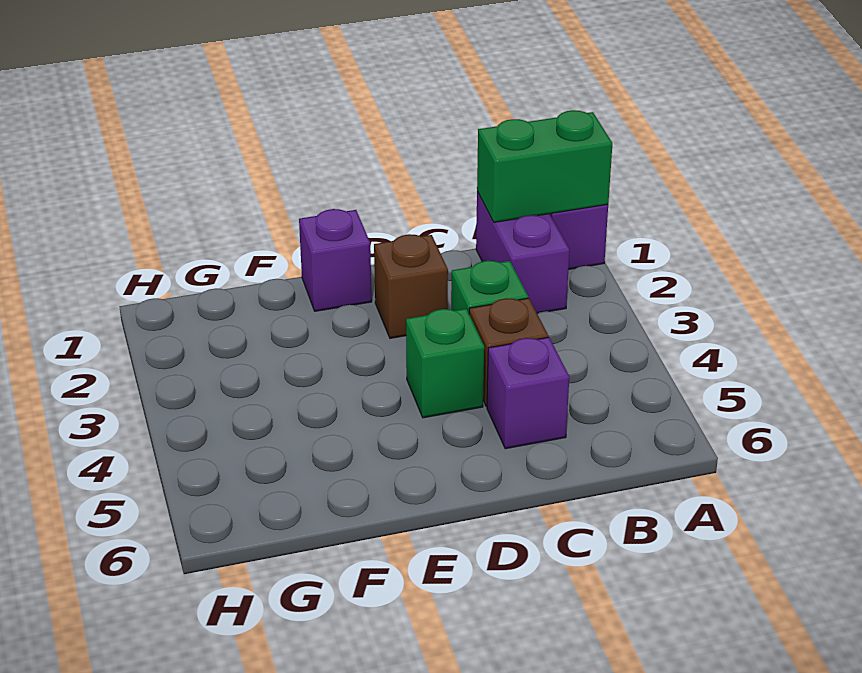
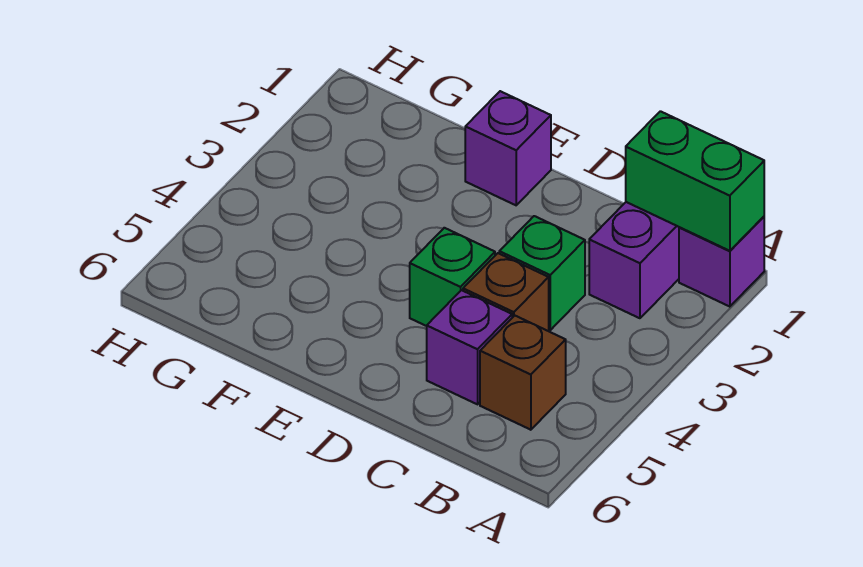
brown brick D2 level 1 -> brown brick B5 level 1

